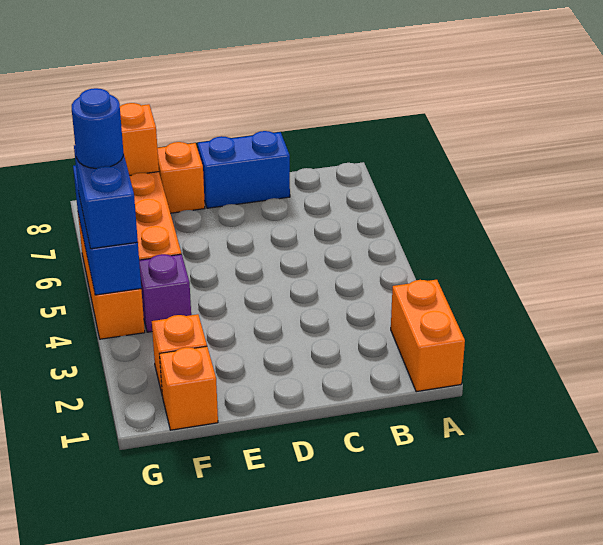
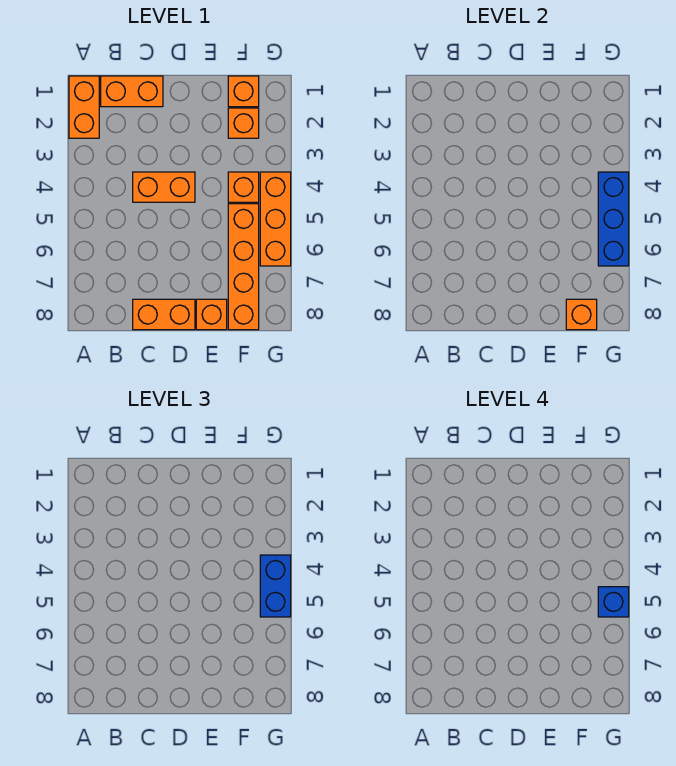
none -> orange brick B1:C1 level 1
none -> orange brick C4:D4 level 1
blue brick C8:D8 level 1 -> orange brick C8:D8 level 1
purple brick F4 level 1 -> orange brick F4 level 1
blue round brick G5 level 4 -> blue brick G5 level 4

